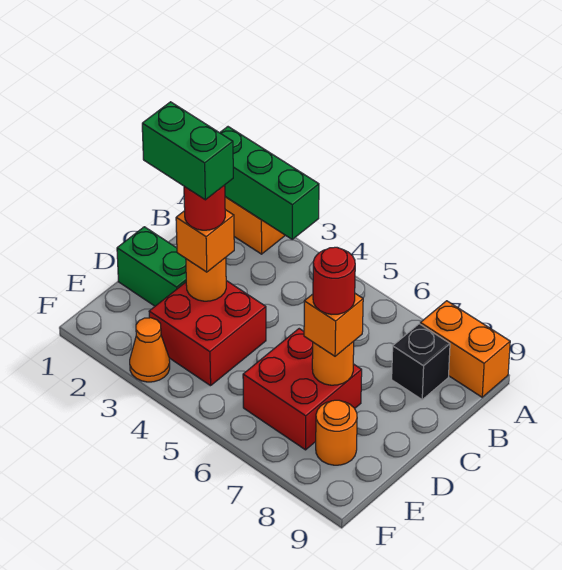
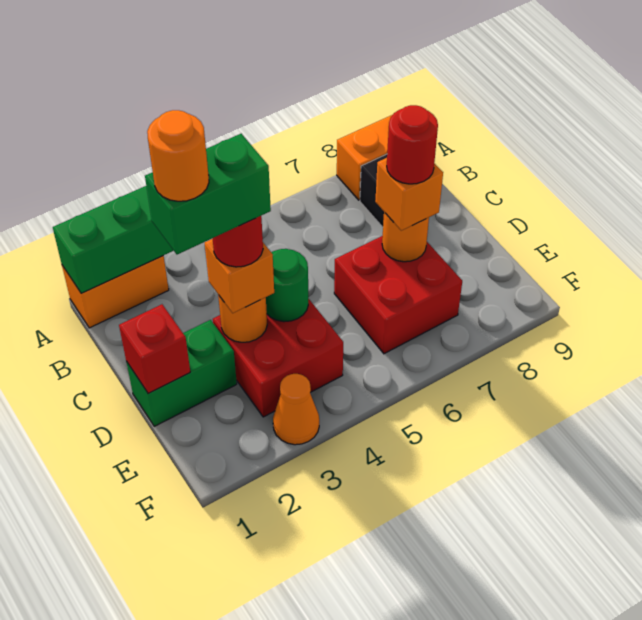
none -> red brick D1 level 2
none -> green round brick D4 level 2
orange round brick E8 level 1 -> orange round brick D2 level 6

